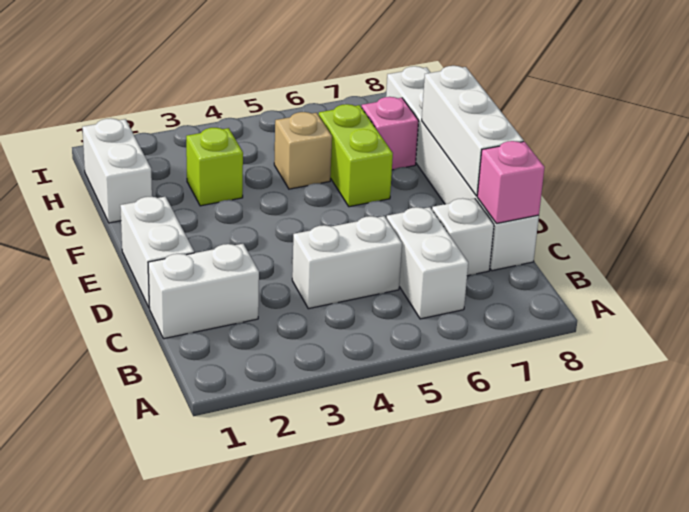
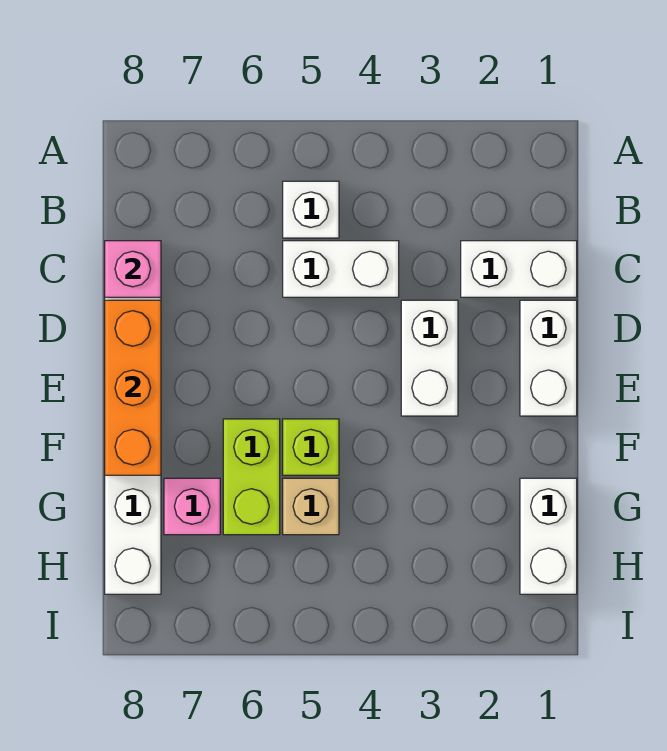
white brick B6:C6 level 1 -> white brick D3:E3 level 1
white brick C7 level 1 -> white brick B5 level 1
white brick D8:F8 level 2 -> orange brick D8:F8 level 2
lime brick G3 level 1 -> lime brick F5 level 1

